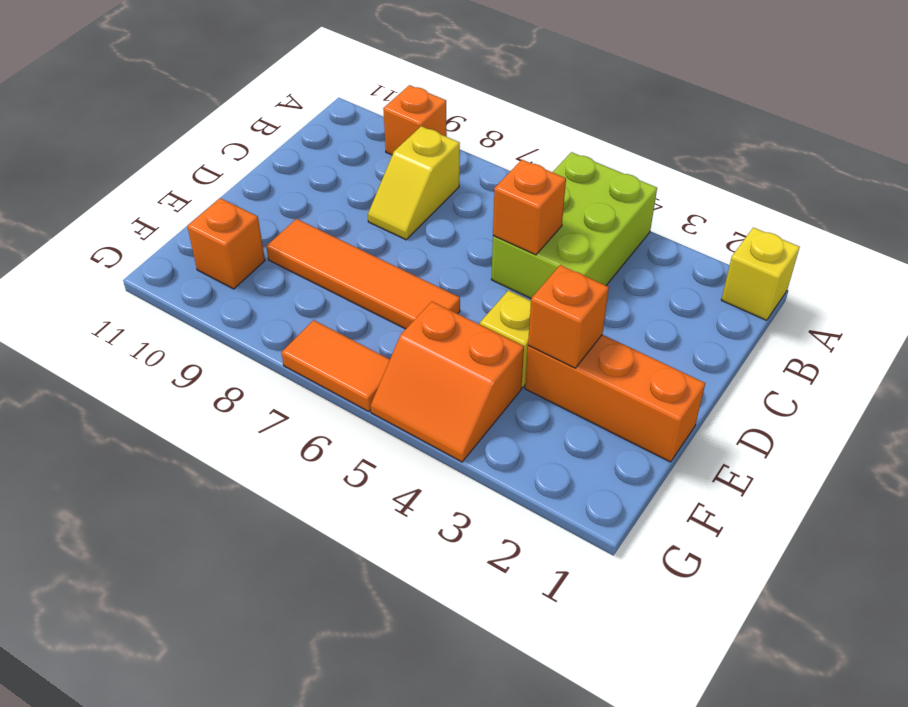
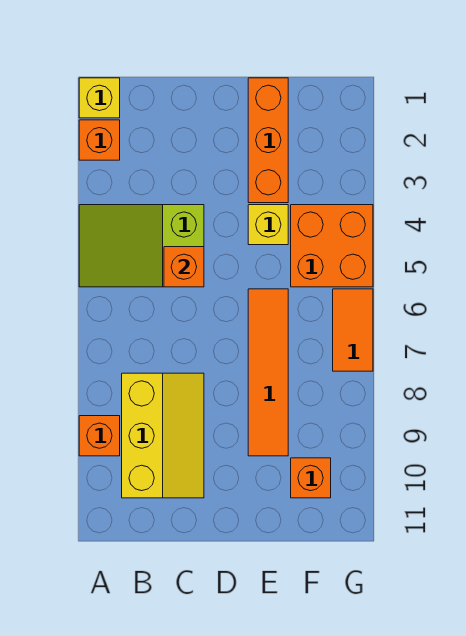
lime brick A4:C5 level 1 -> lime slope A4:C5 level 1 top C
yellow slope B8:C8 level 1 top B -> yellow slope B8:C10 level 1 top B
orange brick E3 level 2 -> orange brick A2 level 1
orange slope F4:G5 level 1 top F -> orange brick F4:G5 level 1

